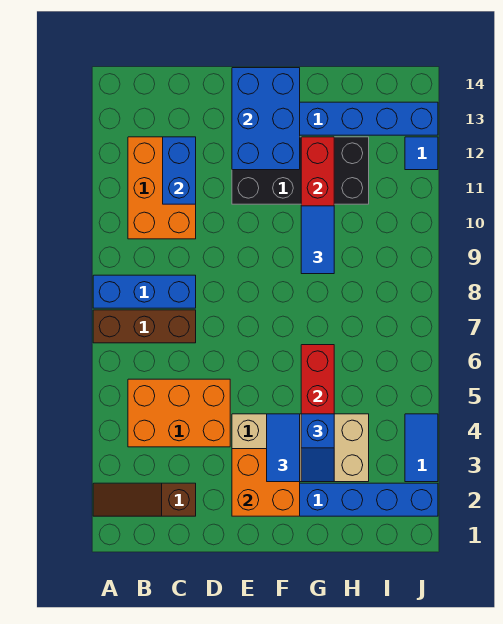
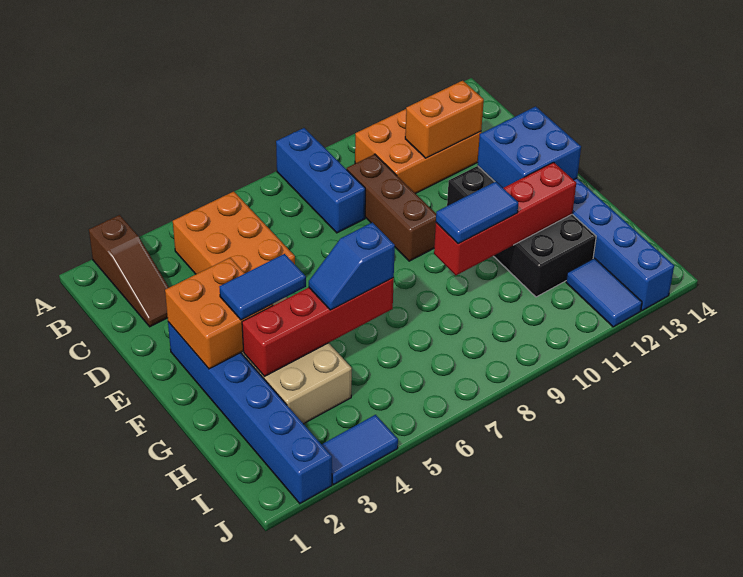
brown slope A2:C2 level 1 top C -> brown slope A2:C2 level 1 top A
brown brick A7:C7 level 1 -> brown brick C9:E9 level 1
blue brick C11:C12 level 2 -> orange brick C11:C12 level 2
blue brick E12:F14 level 2 -> blue brick E12:F13 level 2
blue slope G3:G4 level 3 top 4 -> blue slope G5:G6 level 3 top 6
blue tile J12 level 1 -> blue tile I12:J12 level 1

